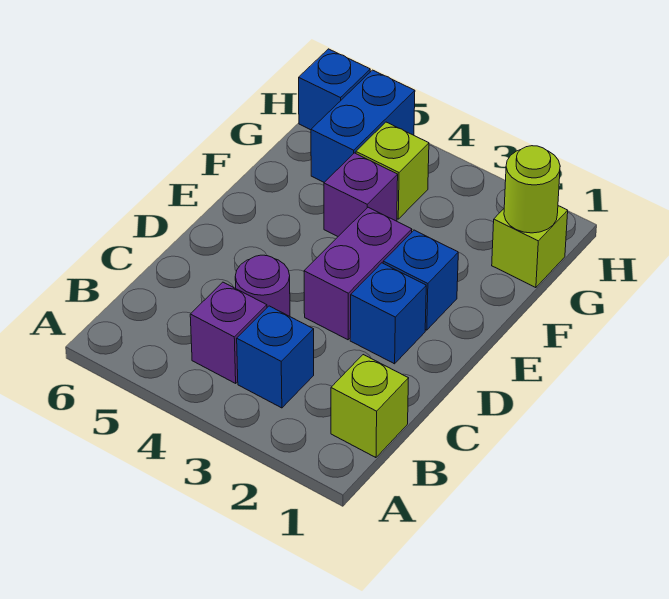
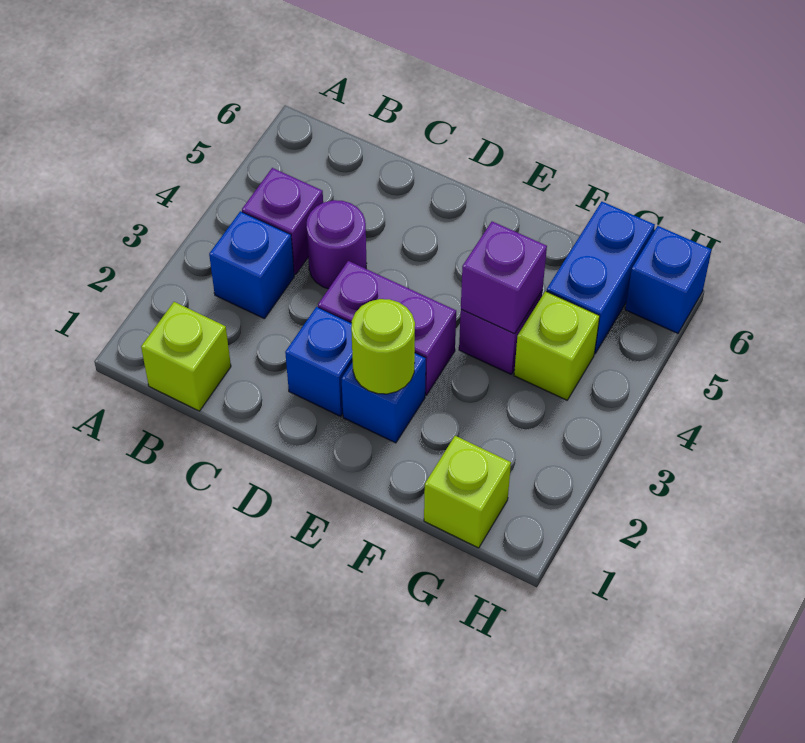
none -> purple brick F4 level 2
lime round brick G1 level 2 -> lime round brick E2 level 2
blue brick G5:H5 level 1 -> blue brick G5:G6 level 1

